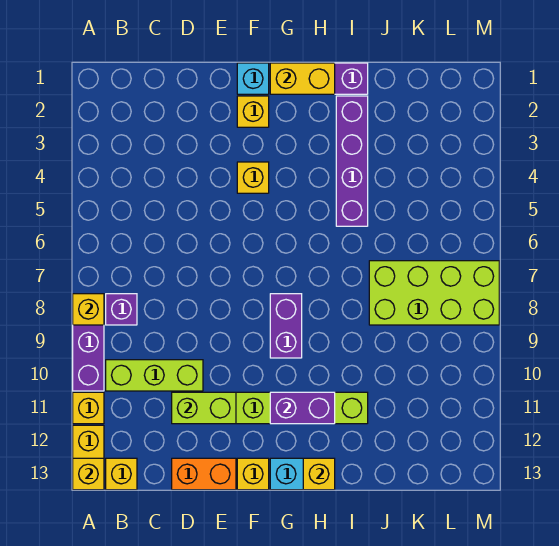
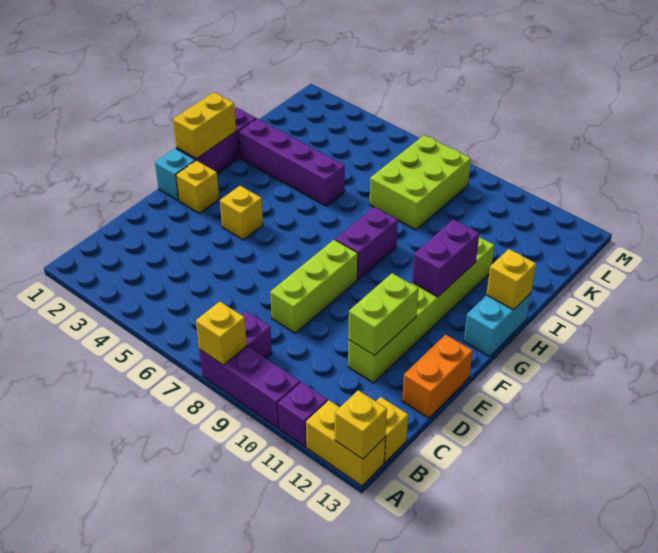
yellow brick A11 level 1 -> purple brick A11 level 1
lime brick B10:D10 level 1 -> lime brick D8:F8 level 1
yellow brick F13 level 1 -> none
purple brick G8:G9 level 1 -> purple brick G8:H8 level 1
lime brick J7:M8 level 1 -> lime brick J7:L8 level 1

